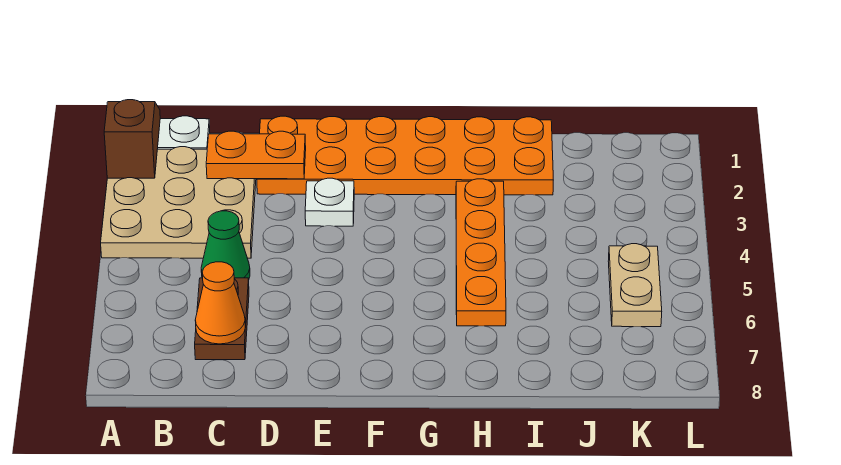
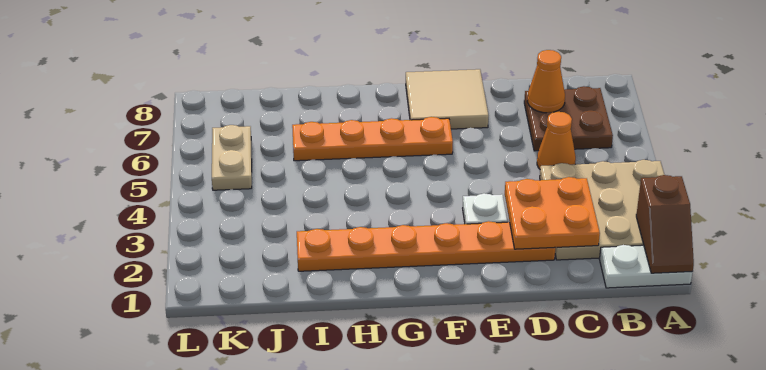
orange plate C2:D2 level 2 -> orange plate C2:D3 level 2
green cone C5 level 1 -> orange cone C5 level 1
brown plate C6:C7 level 1 -> brown plate B6:C7 level 1
orange plate D1:I2 level 1 -> orange plate D2:I2 level 1
none -> tan tile E7:F8 level 1
orange plate H3:H6 level 1 -> orange plate F6:I6 level 1

